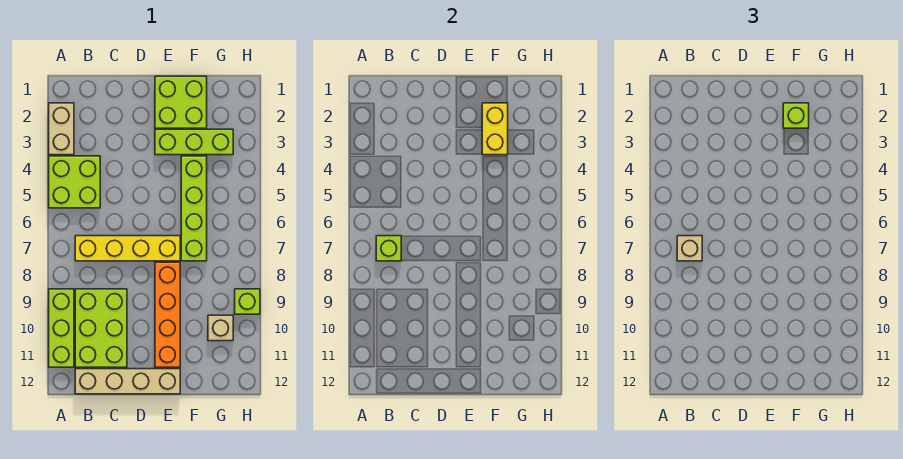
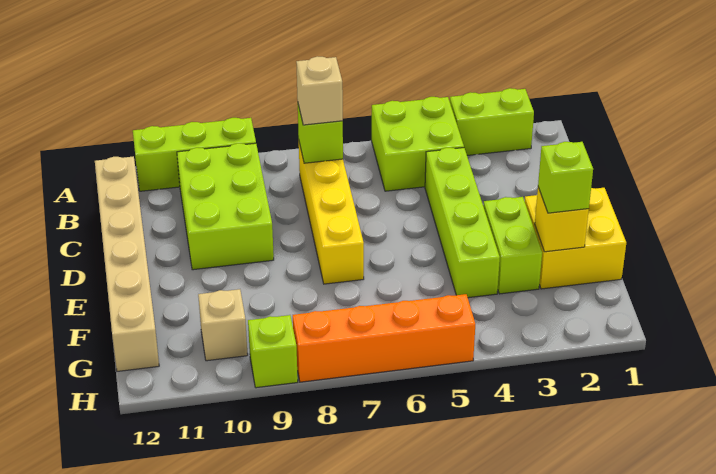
tan brick A2:A3 level 1 -> lime brick A2:A3 level 1
lime brick B9:C11 level 1 -> lime brick B9:D10 level 1
tan brick B12:E12 level 1 -> tan brick B12:G12 level 1
lime brick E1:F2 level 1 -> yellow brick E1:F2 level 1
lime brick E3:G3 level 1 -> lime brick E3:F3 level 1
orange brick E8:E11 level 1 -> orange brick H5:H8 level 1
yellow brick F2:F3 level 2 -> yellow brick F2 level 2
lime brick F4:F7 level 1 -> lime brick C4:F4 level 1

